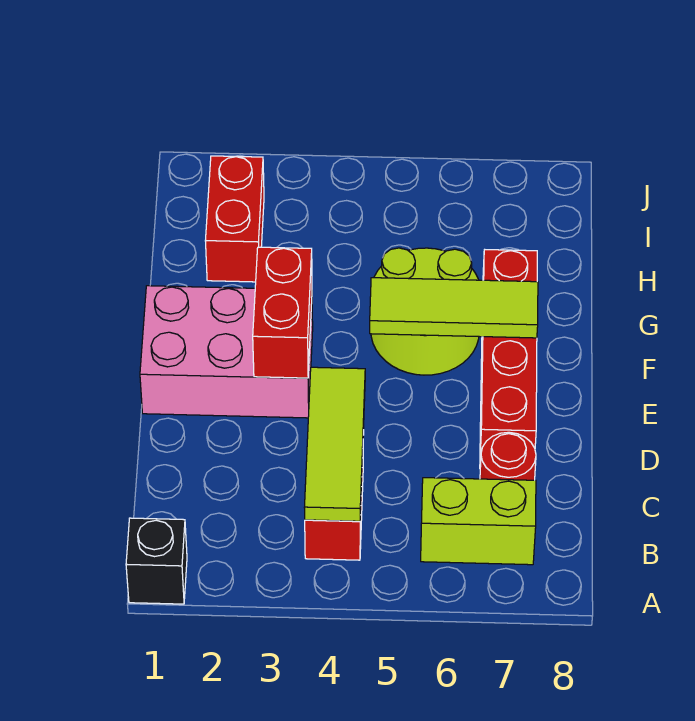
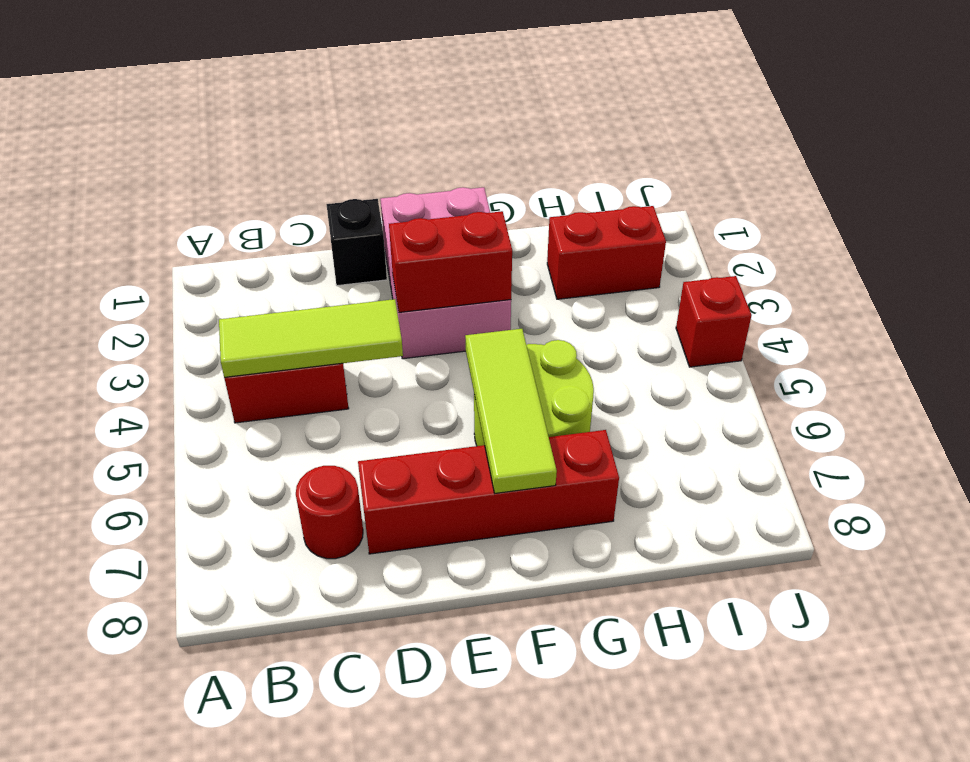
black brick A1 level 1 -> black brick D1 level 1
lime brick B6:B7 level 1 -> none
none -> red brick J4 level 1

